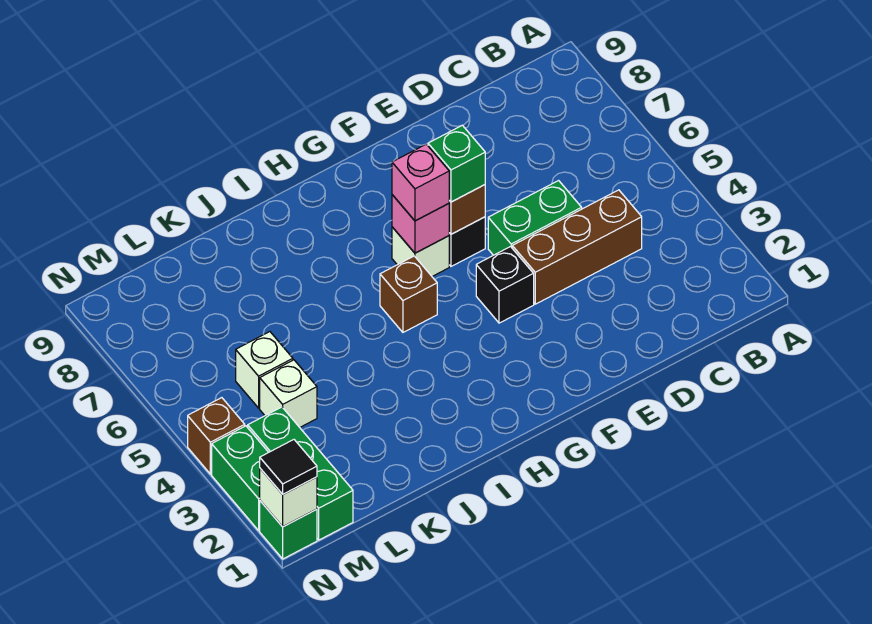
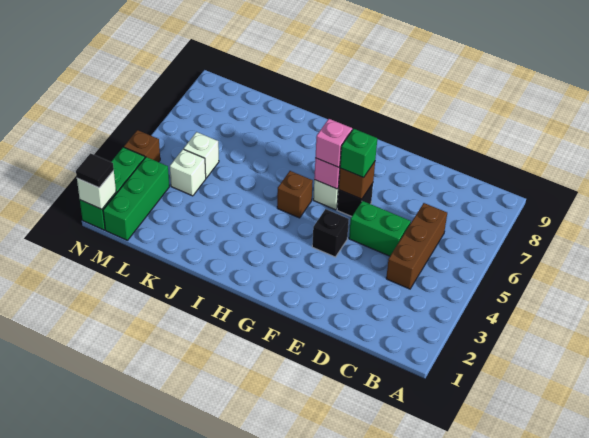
brown brick C4:E4 level 1 -> brown brick C4:C6 level 1

